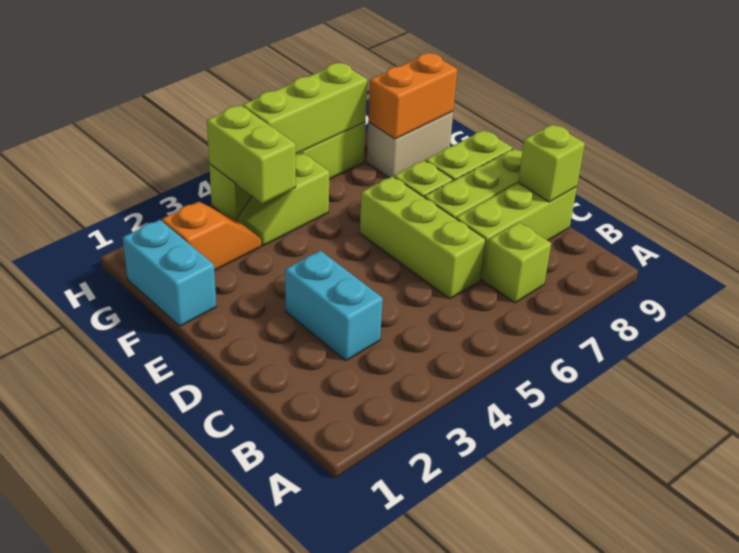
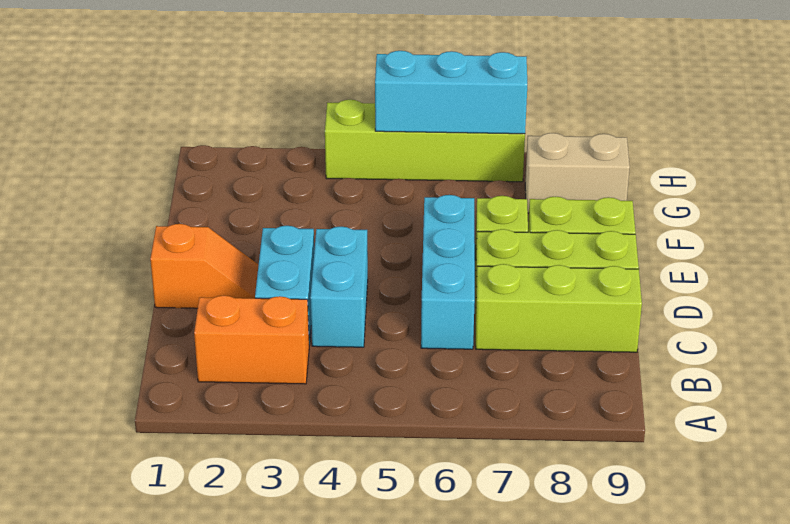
lime brick B7 level 1 -> none
lime brick C6:E6 level 1 -> cyan brick C6:E6 level 1
lime brick C9 level 2 -> none
cyan brick F1:G1 level 1 -> cyan brick C4:D4 level 1
orange slope G2:G3 level 1 top 2 -> orange slope D1:D2 level 1 top 1
lime slope G4:G5 level 1 top 5 -> none
lime brick G4:H4 level 2 -> none
orange brick G8:G9 level 2 -> orange brick B2:B3 level 1
lime brick H5:H7 level 2 -> cyan brick H5:H7 level 2

